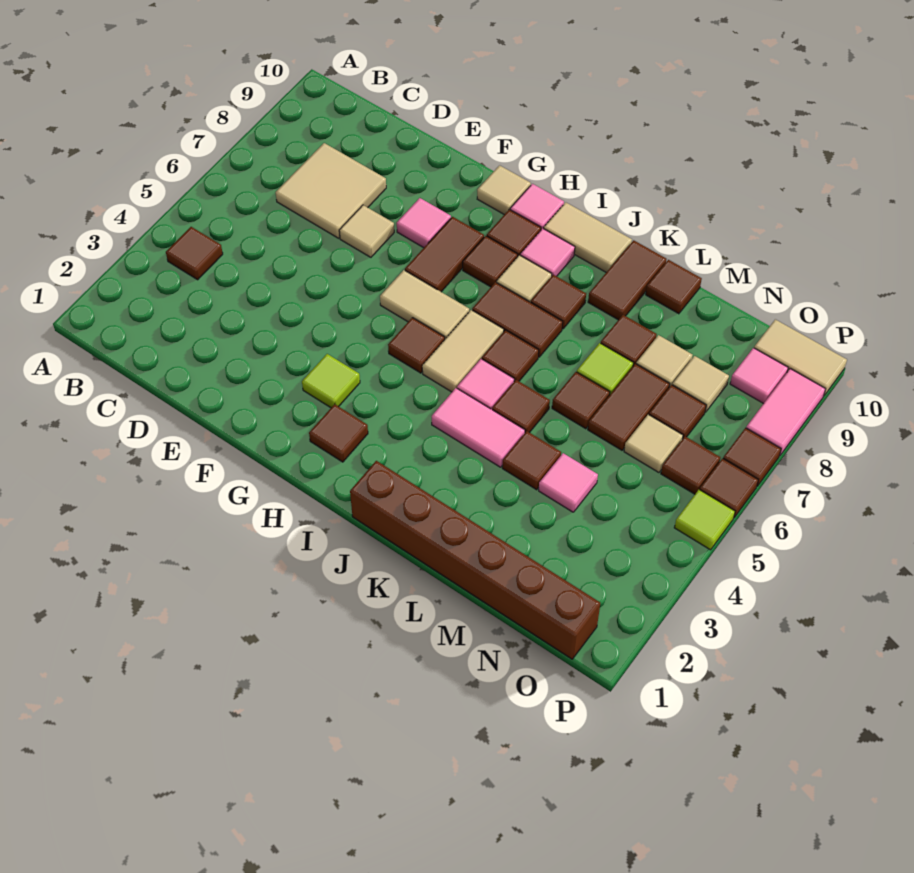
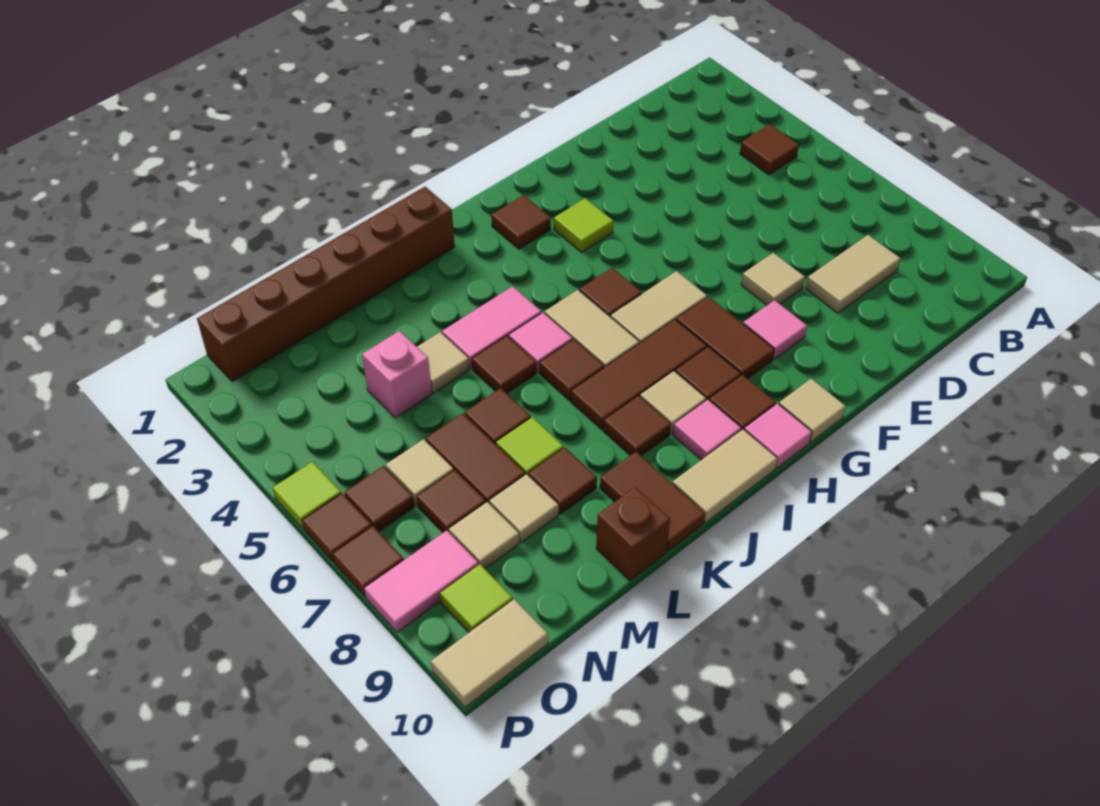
tan tile C7:D8 level 1 -> tan tile C8:D8 level 1
brown tile I7:J7 level 1 -> brown tile H7:J7 level 1
brown tile L4 level 1 -> tan tile L4 level 1
brown tile L10 level 1 -> brown brick L10 level 1
pink tile M4 level 1 -> pink brick M4 level 1
pink tile O9 level 1 -> lime tile O9 level 1
pink tile P8:P9 level 1 -> pink tile O8:P8 level 1

